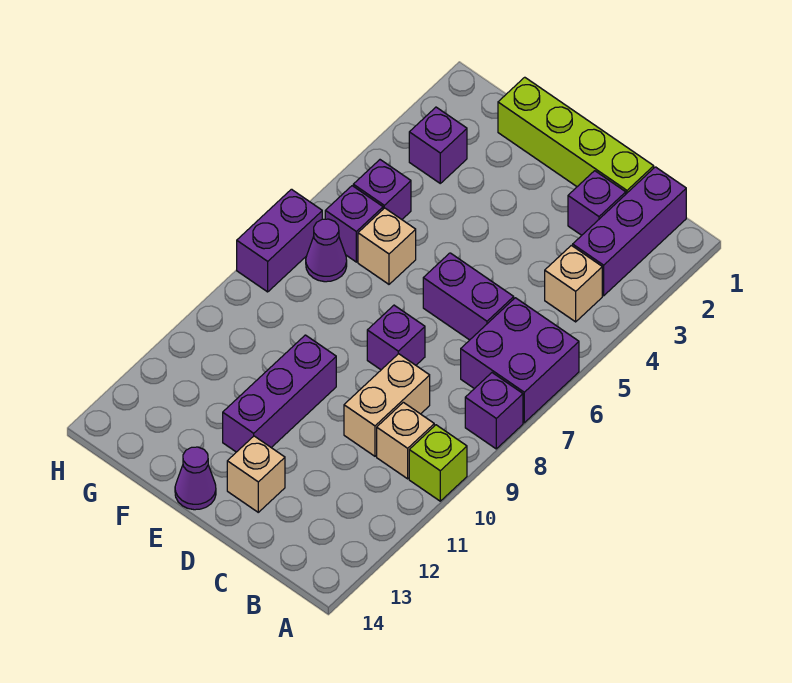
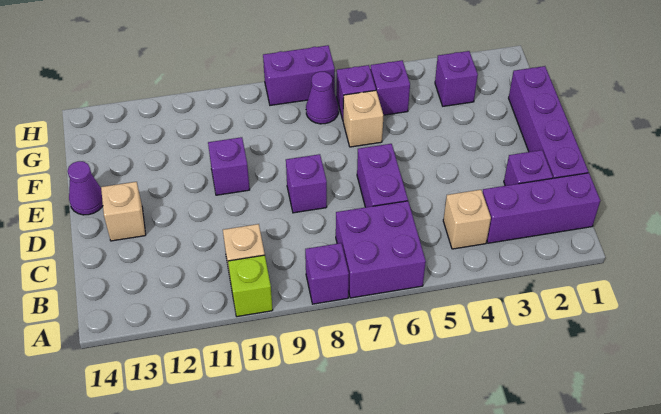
lime brick C1:F1 level 1 -> purple brick C1:F1 level 1
tan brick C9:C10 level 1 -> none
purple brick E10:E12 level 1 -> purple brick E10 level 1

